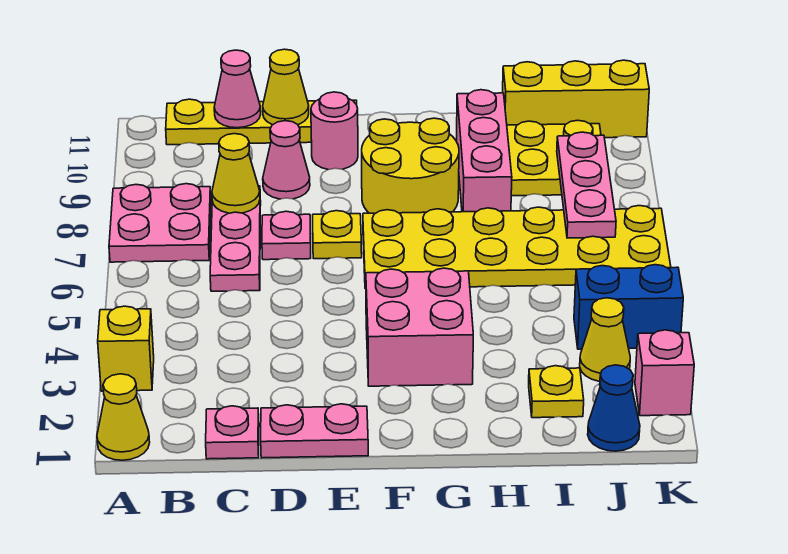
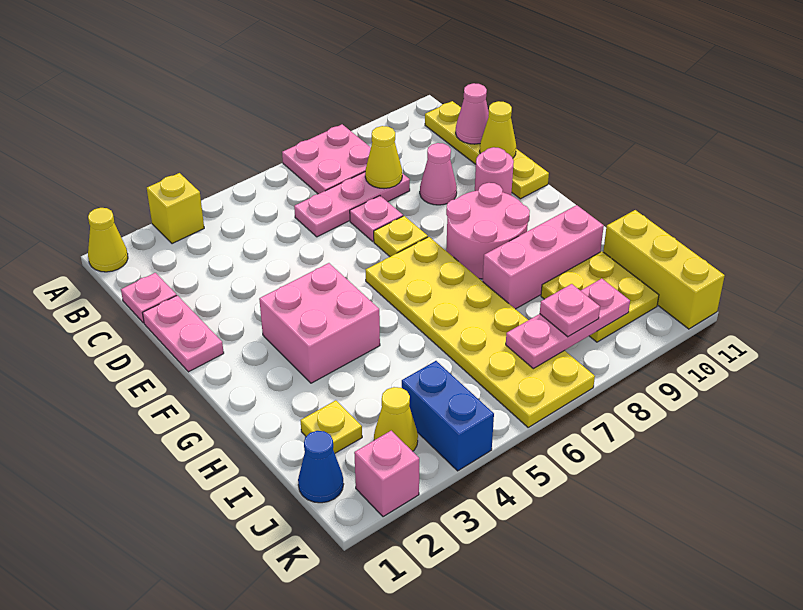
yellow round brick F8:G9 level 1 -> pink round brick F8:G9 level 1
none -> pink plate J8 level 3

